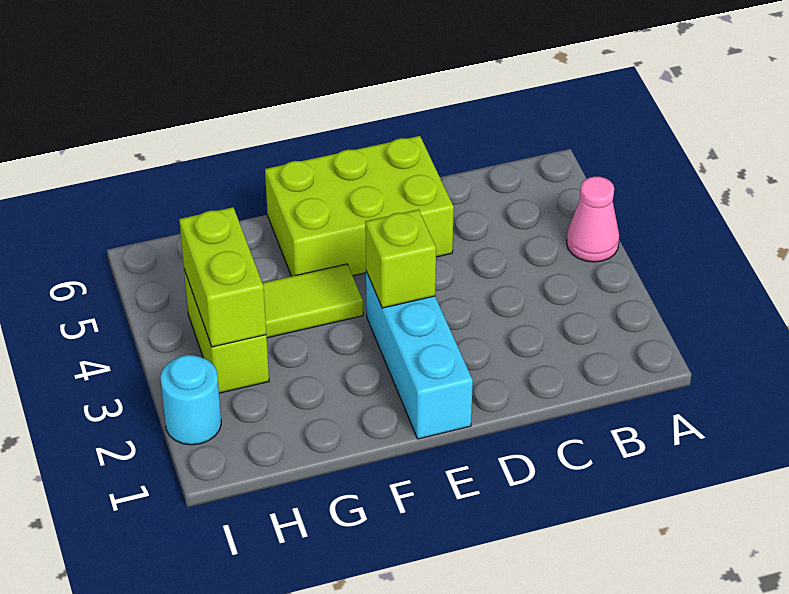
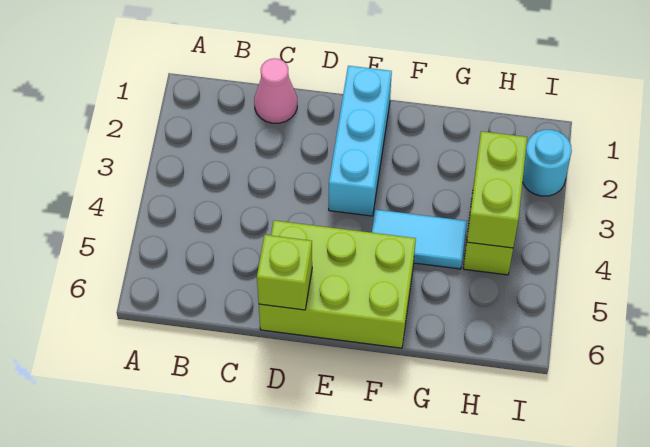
pink cone A4 level 1 -> pink cone C1 level 1
lime brick E3 level 2 -> lime brick D6 level 2
lime tile F4:G4 level 1 -> cyan tile F4:G4 level 1

